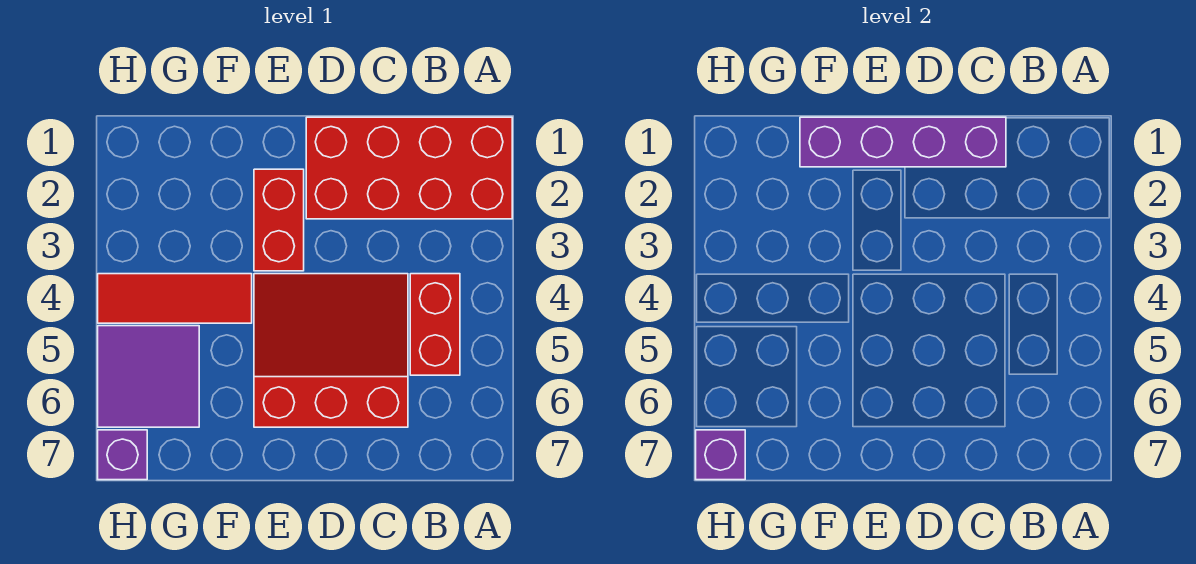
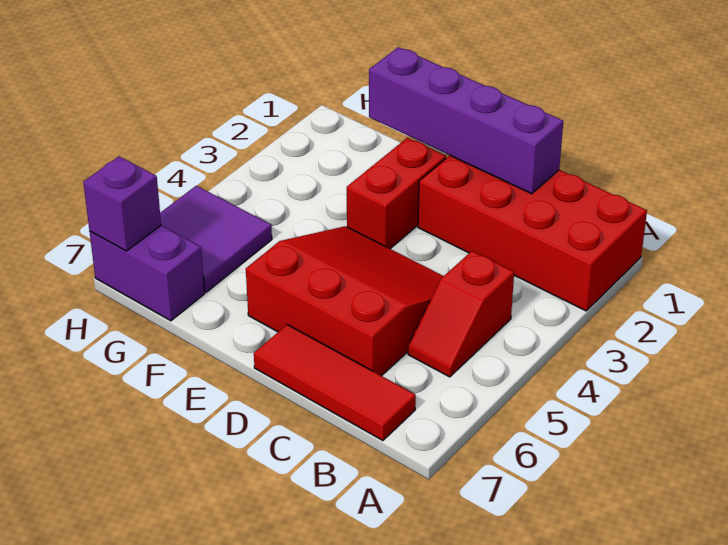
red brick B4:B5 level 1 -> red slope B4:B5 level 1 top 4
red tile F4:H4 level 1 -> red tile B7:D7 level 1
purple brick H7 level 1 -> purple brick G7:H7 level 1

